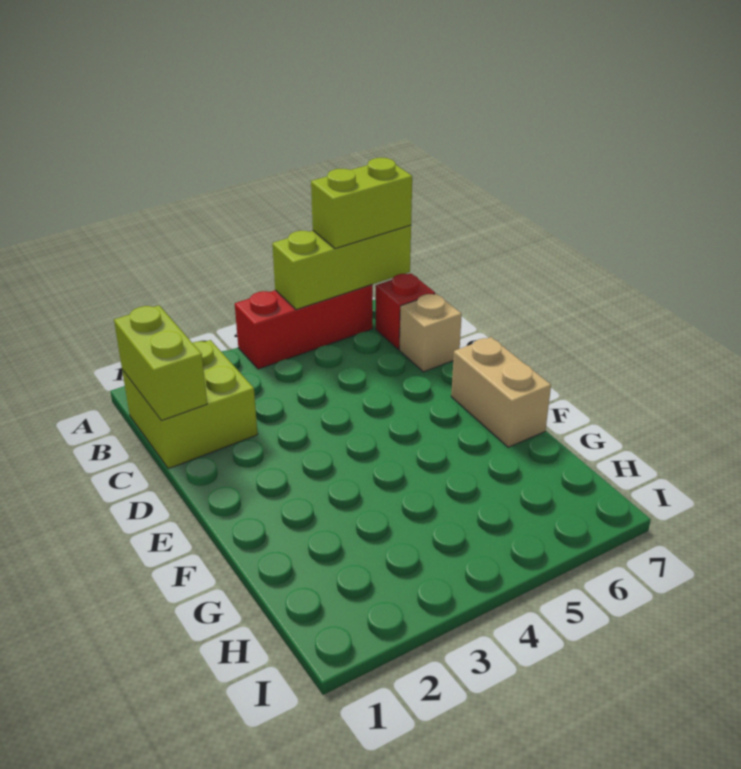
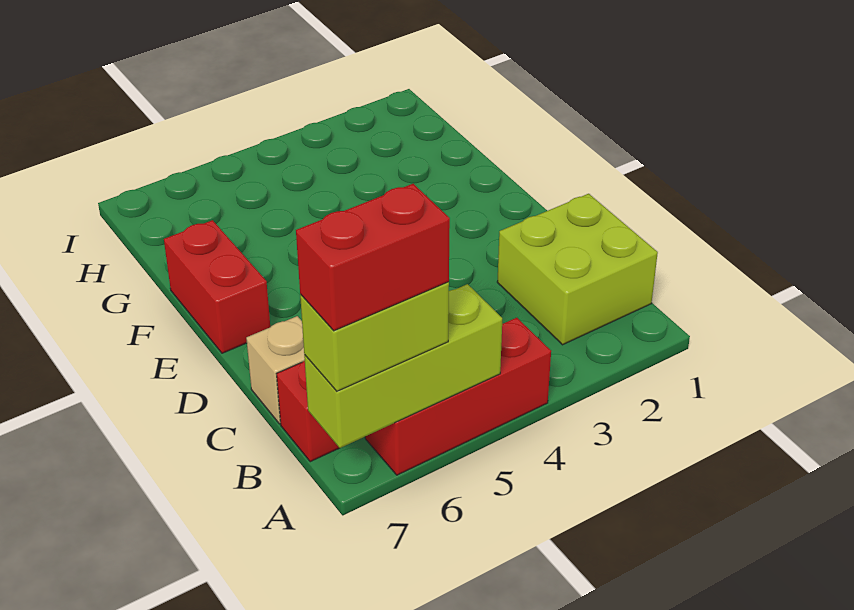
none -> red brick A6:A7 level 4
lime brick B1:C1 level 2 -> none
tan brick E7:F7 level 1 -> red brick E7:F7 level 1

